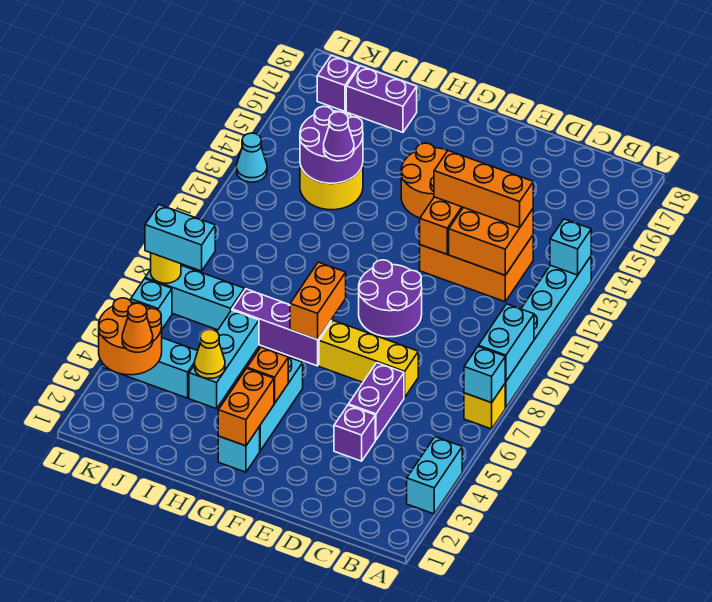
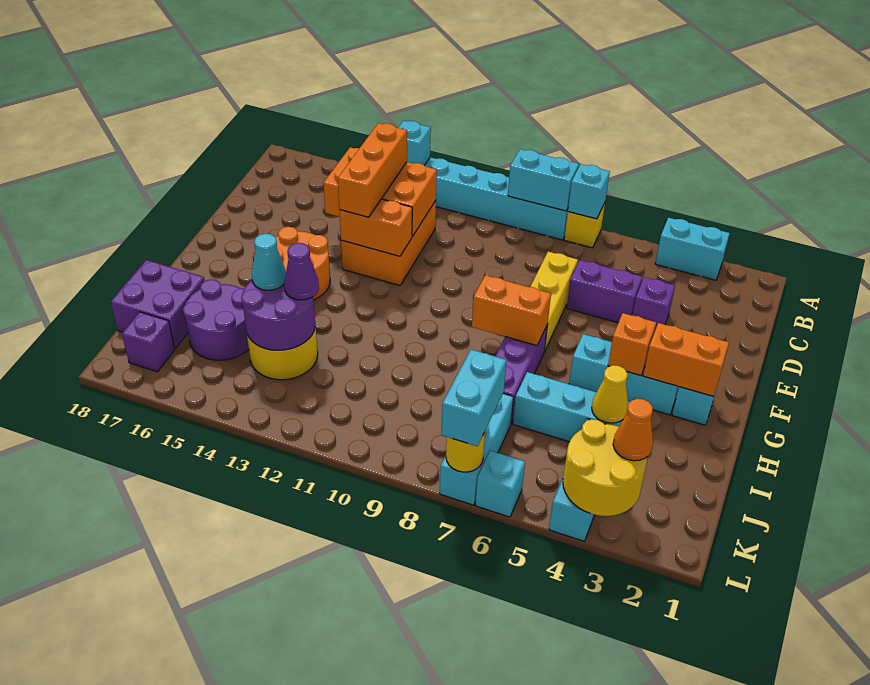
orange brick C12:D13 level 2 -> orange brick C12:D14 level 2
purple round brick E9:F10 level 1 -> purple round brick I15:J16 level 1
purple brick I17:J17 level 1 -> purple brick I17:J18 level 1
orange round brick K3:L4 level 2 -> yellow round brick K3:L4 level 2
cyan cone L13 level 1 -> cyan cone I14 level 3

